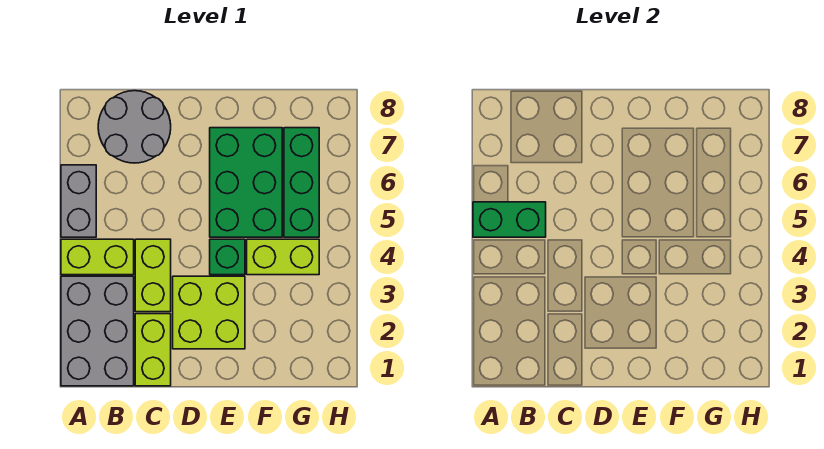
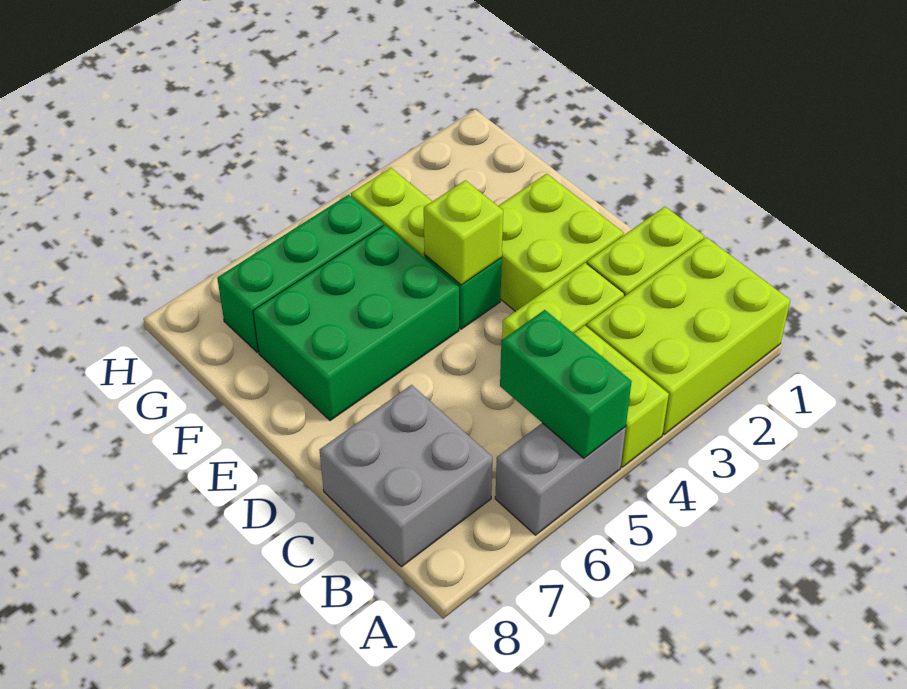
grey brick A1:B3 level 1 -> lime brick A1:B3 level 1
grey round brick B7:C8 level 1 -> grey brick B7:C8 level 1
none -> lime brick E4 level 2

